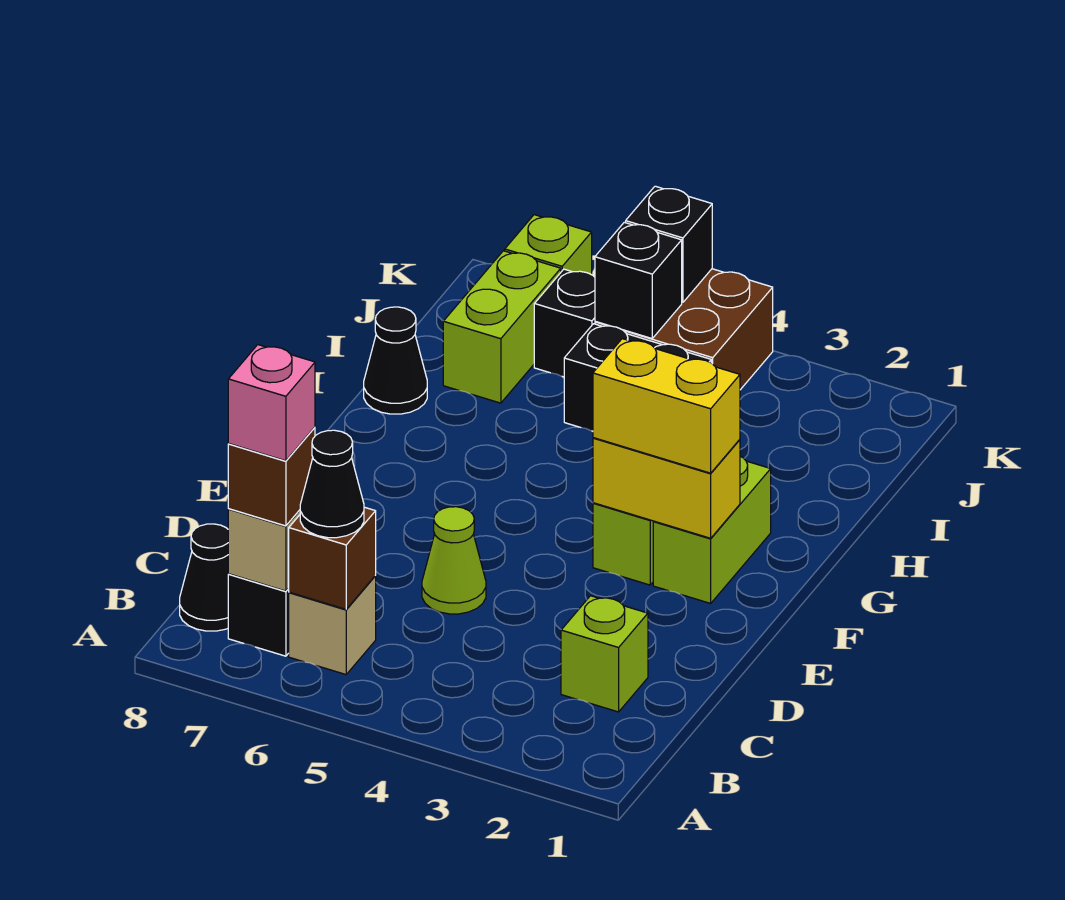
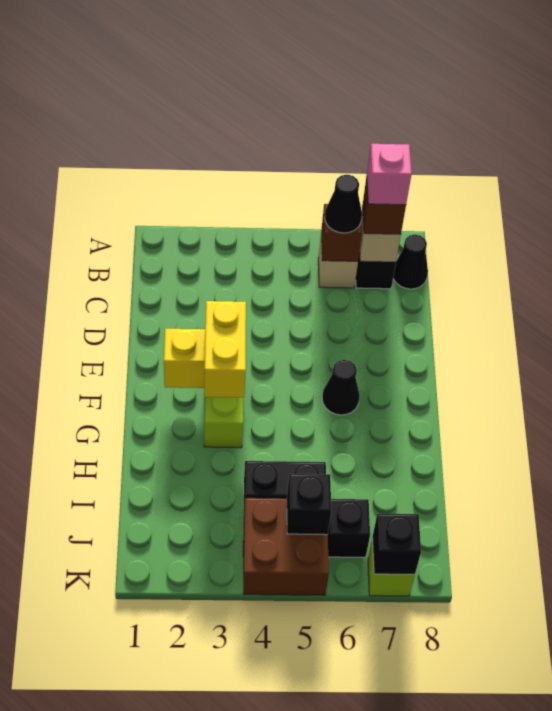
lime brick C2 level 1 -> none
lime cone D5 level 1 -> none
lime brick F2:G2 level 1 -> none
yellow brick F2:F3 level 3 -> yellow brick F3:G3 level 3
black cone H8 level 1 -> black cone F6 level 1
lime brick I7:J7 level 1 -> none
black brick K5 level 2 -> black brick K7 level 2

